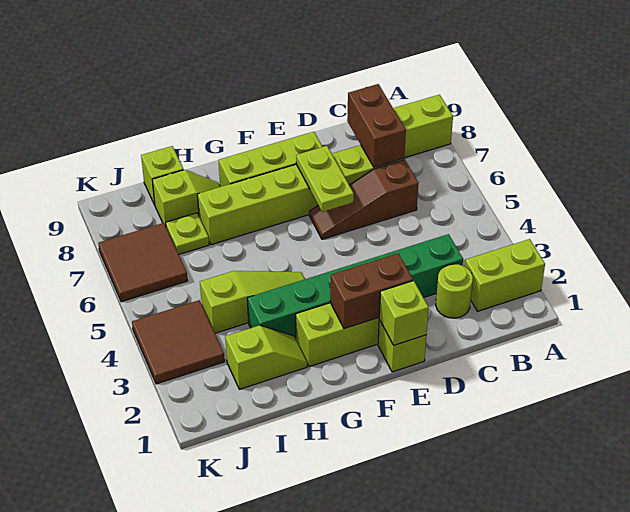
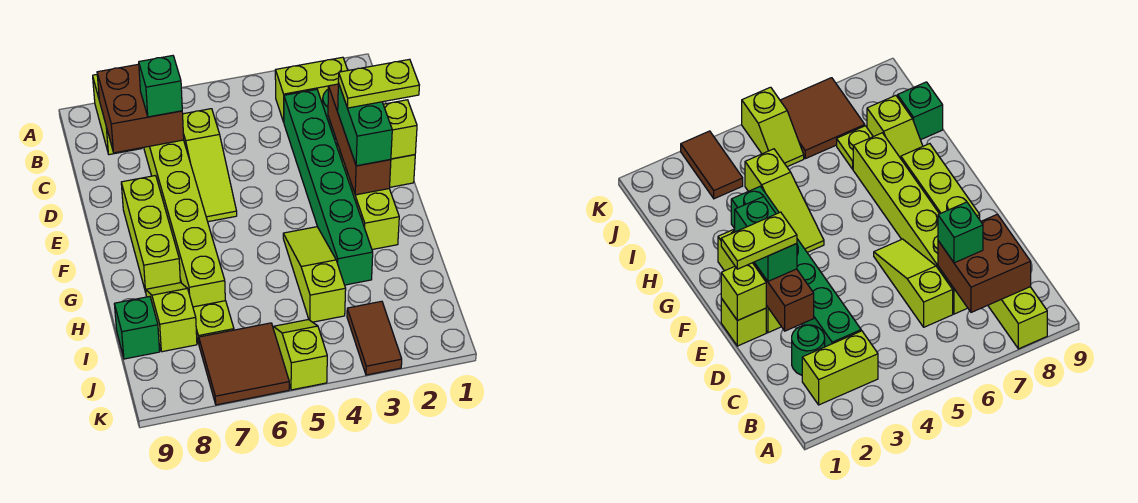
lime brick A2:B2 level 1 -> lime brick B2:B3 level 1
lime round brick C2 level 1 -> green round brick C2 level 1
brown slope C6:E6 level 1 top C -> lime slope C6:E6 level 1 top C
brown brick C7:C8 level 2 -> brown brick B7:C8 level 2
none -> green brick C7 level 3
brown brick E2:F2 level 2 -> brown brick D2:F2 level 2
none -> green brick E2:F2 level 3
lime plate E6:E7 level 2 -> lime plate E1:E2 level 4
lime slope H2:I2 level 1 top I -> lime slope J5:K5 level 1 top K
lime brick I9 level 1 -> green brick I9 level 1
brown tile J3:K4 level 1 -> brown tile J3:K3 level 1

